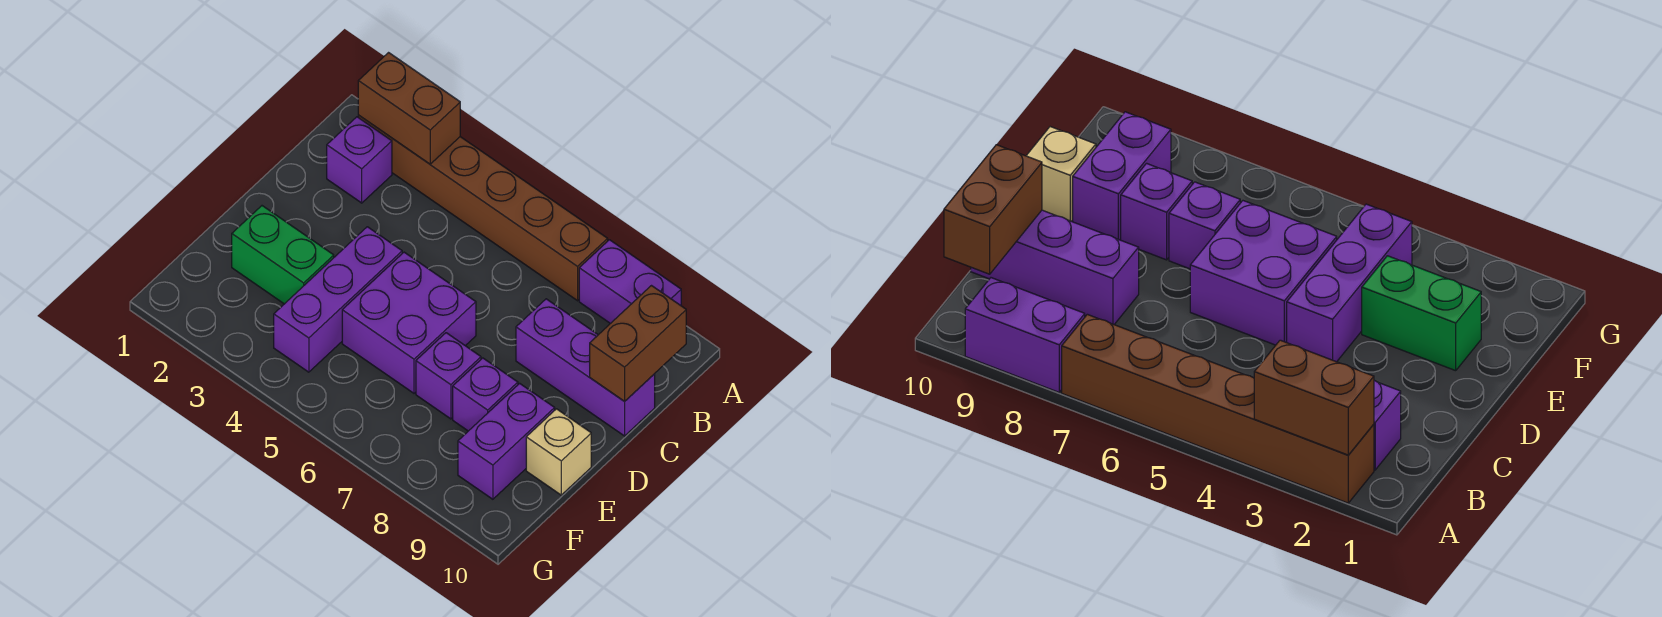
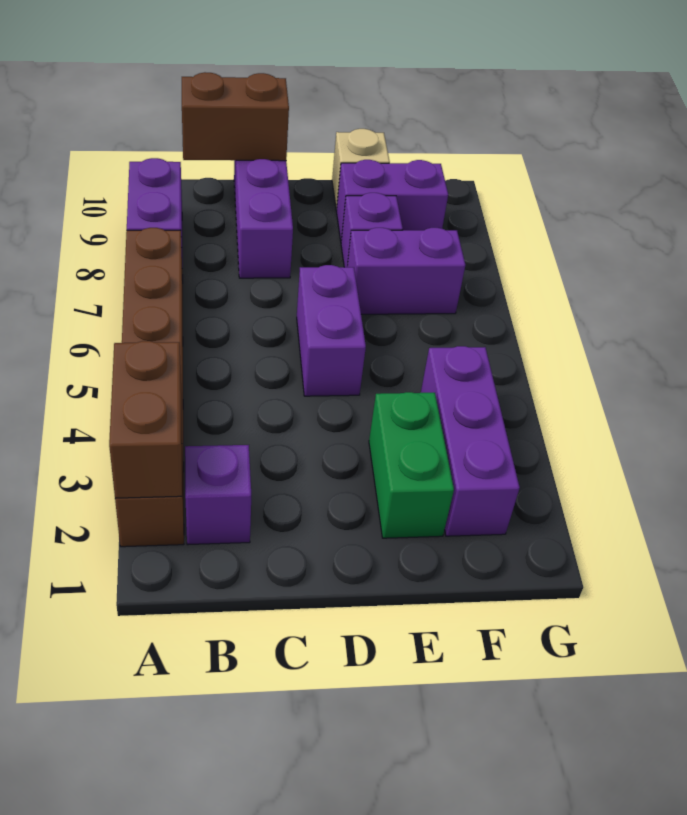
purple brick D4:F4 level 1 -> purple brick F2:F4 level 1
purple brick D5:E6 level 1 -> purple brick D5:D6 level 1
purple brick E7 level 1 -> purple brick E7:F7 level 1

